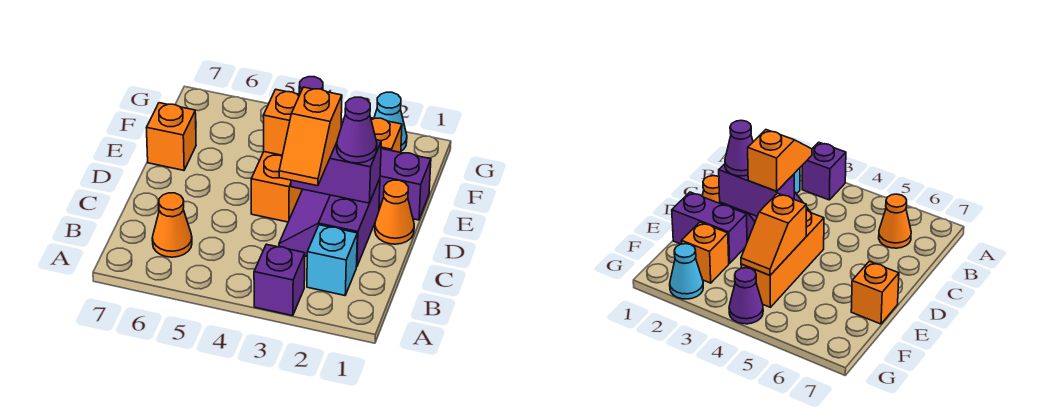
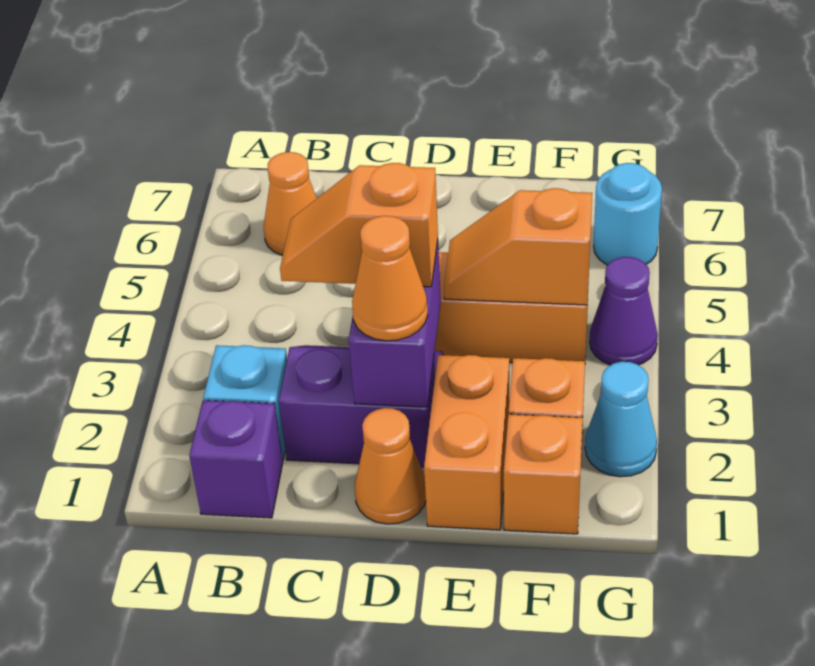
purple brick A3 level 1 -> purple brick B1 level 1
purple cone D2 level 3 -> orange cone D2 level 3
purple brick E1:E2 level 1 -> orange brick E1:E2 level 1
orange slope E4:F4 level 2 top E -> orange slope E4:F4 level 2 top F
orange brick E7 level 1 -> orange brick F1 level 1
none -> cyan round brick G6 level 1

